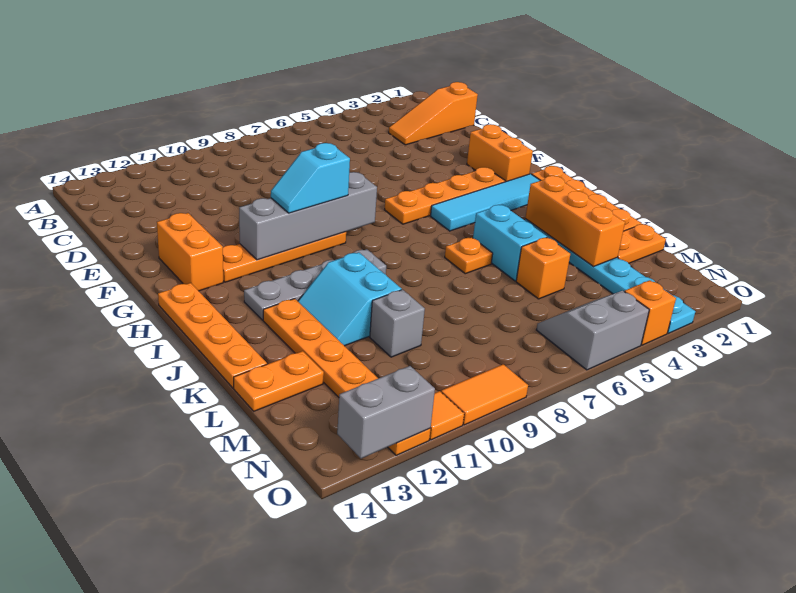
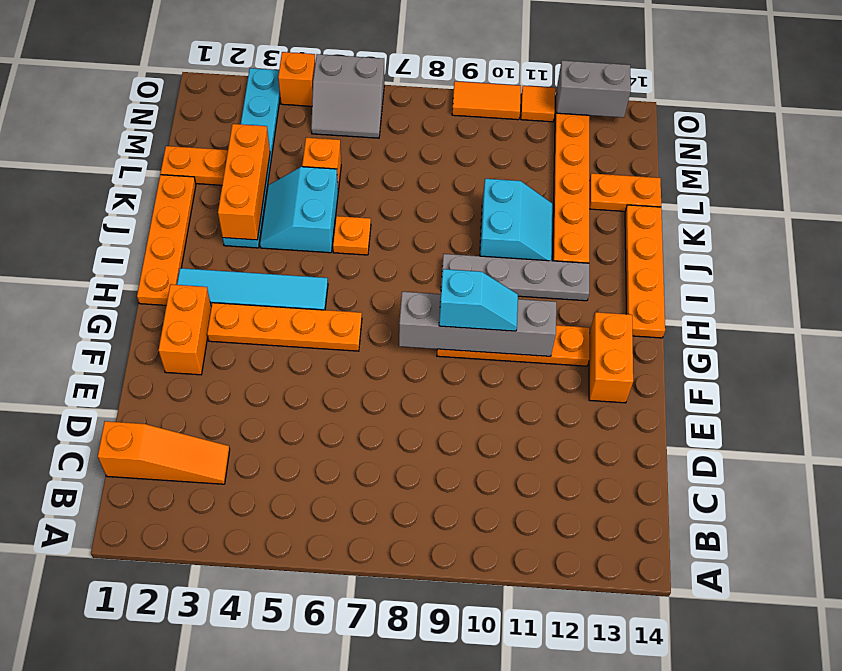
grey brick L10 level 1 -> none

